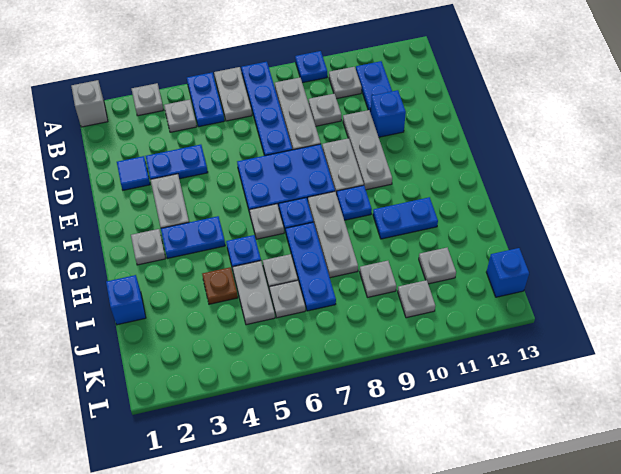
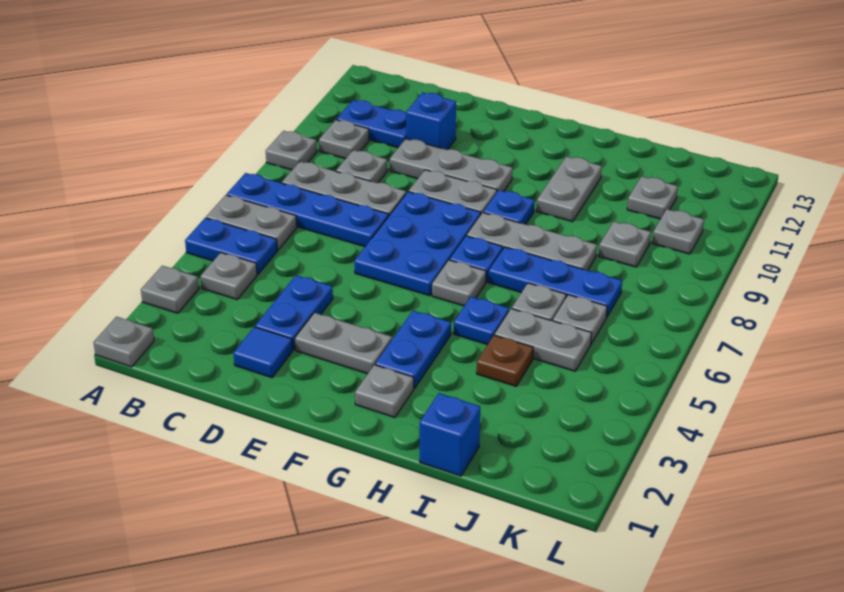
grey brick A1 level 1 -> grey plate A1 level 1
blue plate A9 level 1 -> grey plate A9 level 1
blue plate H10:H11 level 1 -> grey plate H10:H11 level 1
blue brick K13 level 1 -> none

